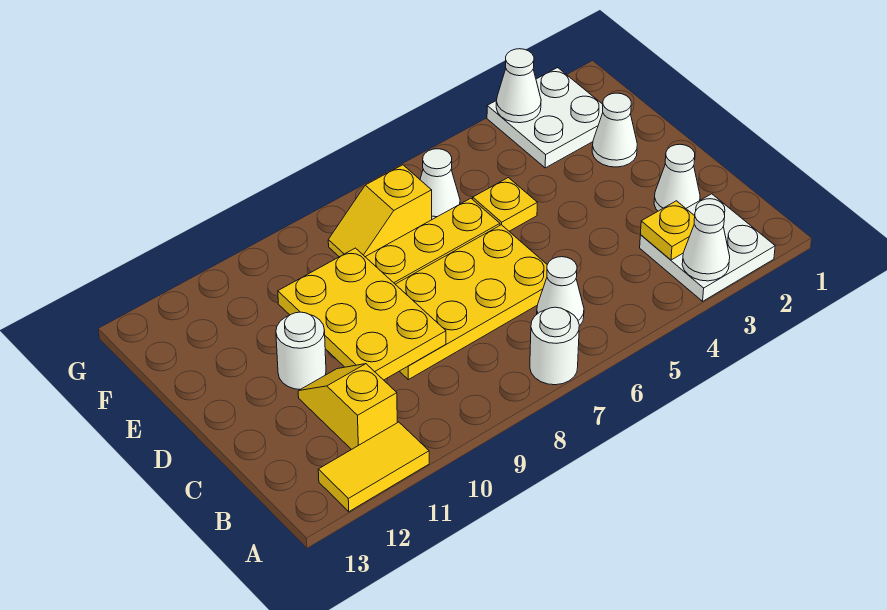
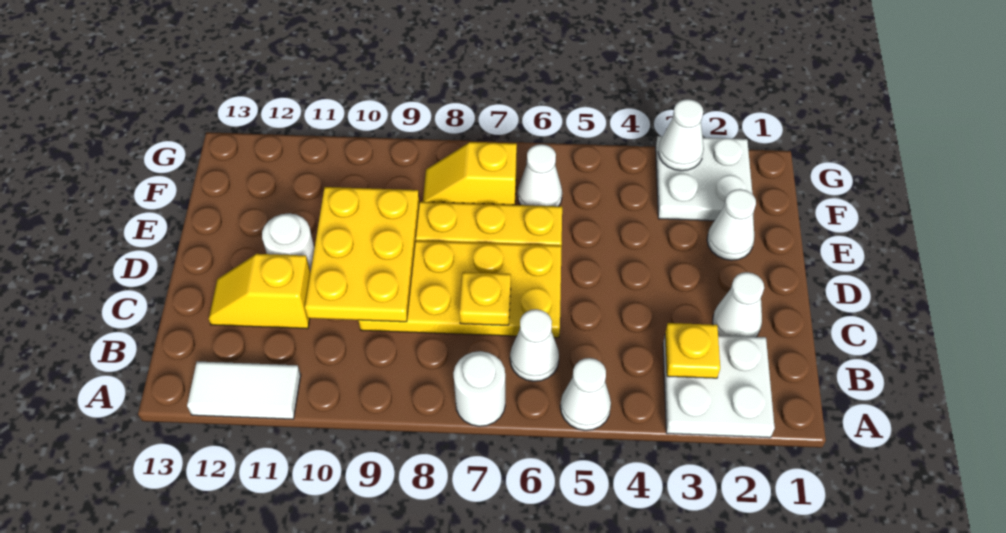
white cone A3 level 2 -> white cone A5 level 1
yellow tile A11:A12 level 1 -> white tile A11:A12 level 1
yellow slope B11:C11 level 1 top B -> yellow slope C11:C12 level 1 top 11
yellow plate E5 level 1 -> yellow plate C7 level 2

